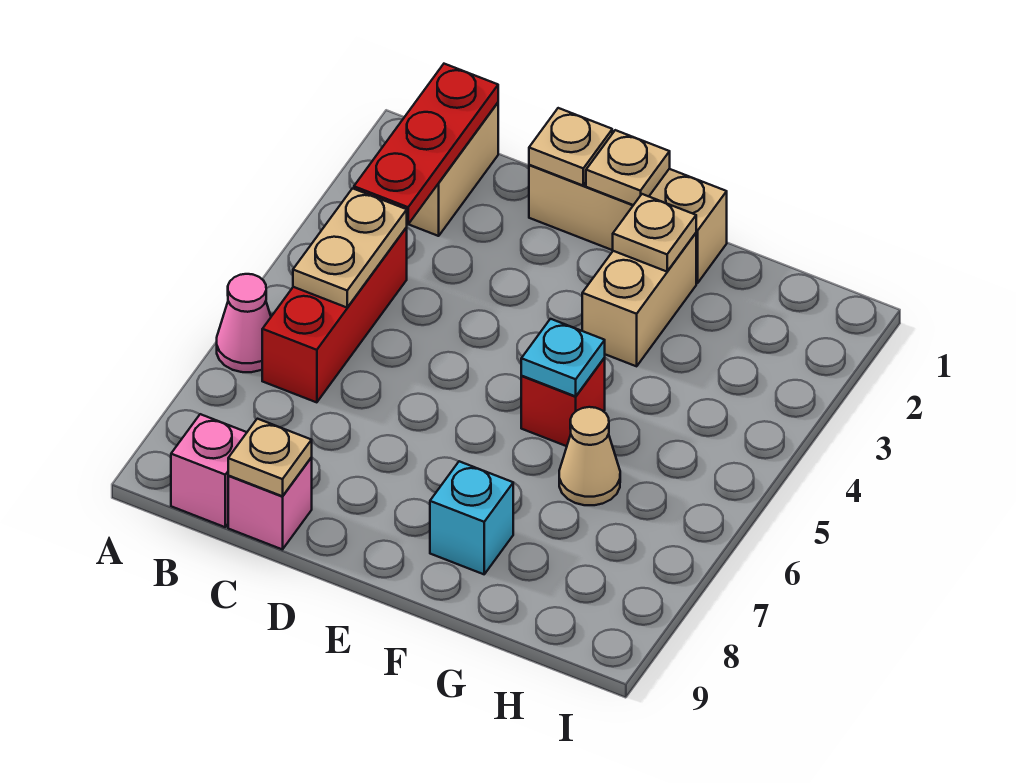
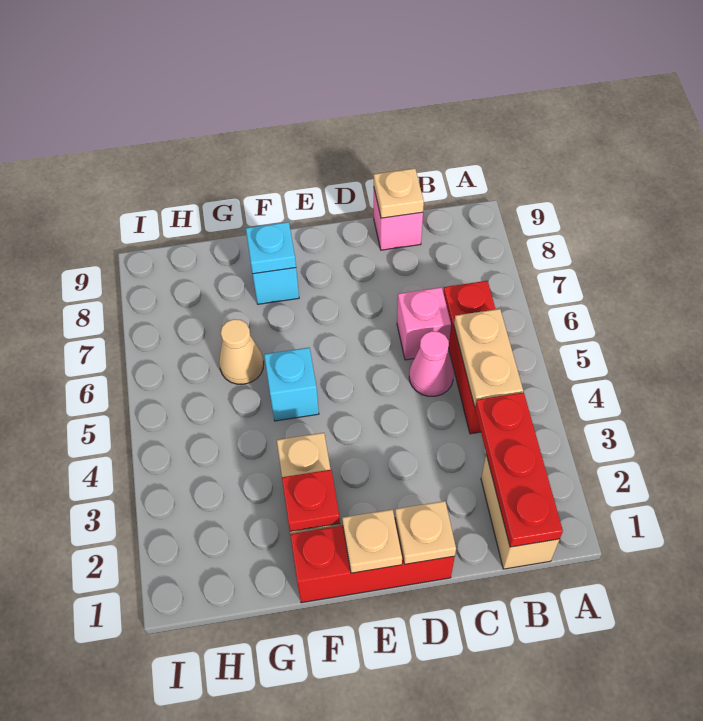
pink cone A6 level 1 -> pink cone C5 level 1
pink brick B9 level 1 -> pink brick C6 level 1
tan brick D1:F1 level 1 -> red brick D1:F1 level 1
tan plate F2 level 2 -> red plate F2 level 2
red brick F5 level 1 -> cyan brick F5 level 1
cyan plate F5 level 2 -> cyan plate F8 level 2

